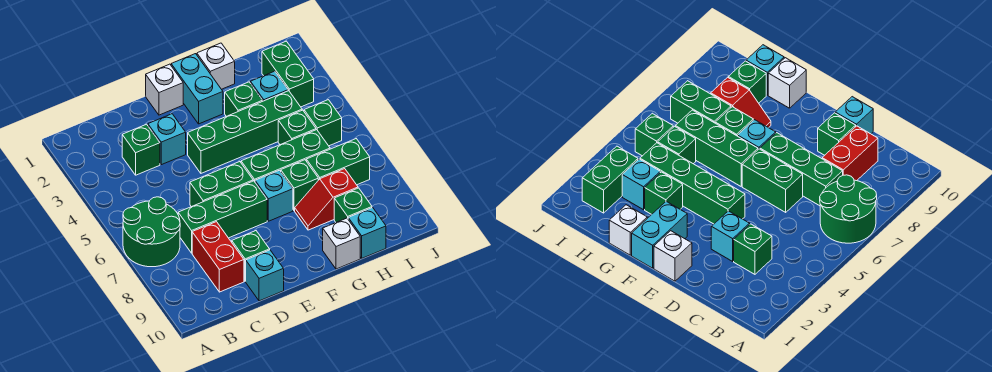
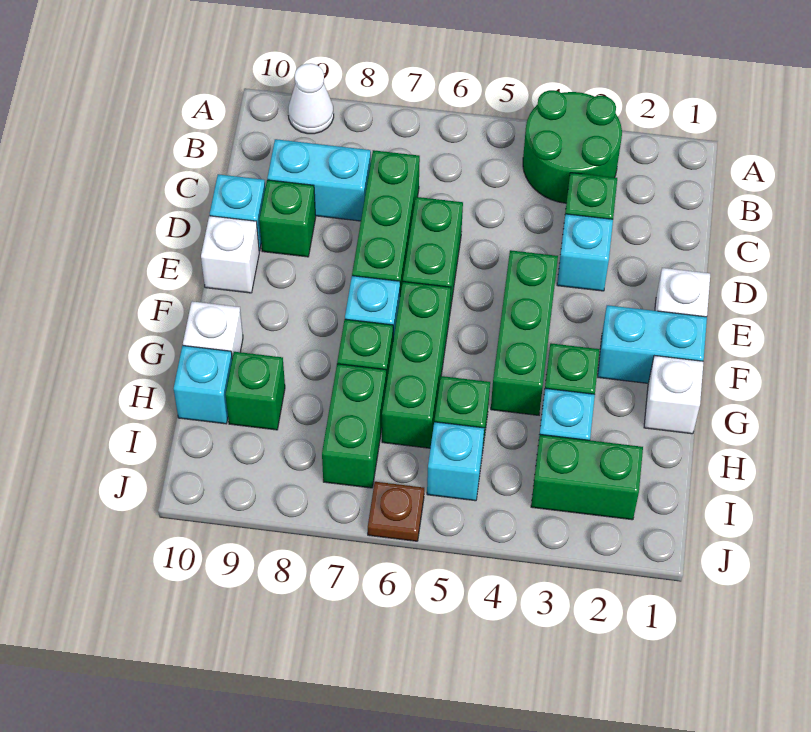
green round brick A6:B7 level 1 -> green round brick A3:B4 level 1
none -> white cone A9 level 1
red brick C8:C9 level 1 -> cyan brick C8:C9 level 1
green brick E4:H4 level 1 -> green brick E4:G4 level 1
none -> white brick E10 level 1
red slope G8:H8 level 1 top H -> none
green brick I5 level 1 -> cyan brick I5 level 1
none -> brown plate J6 level 1

